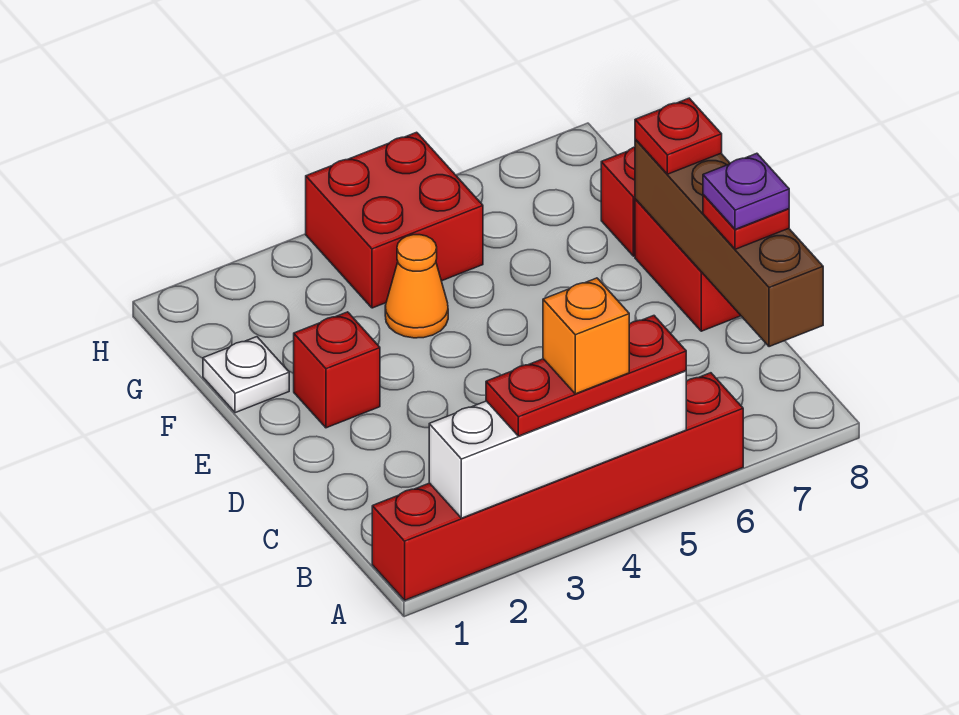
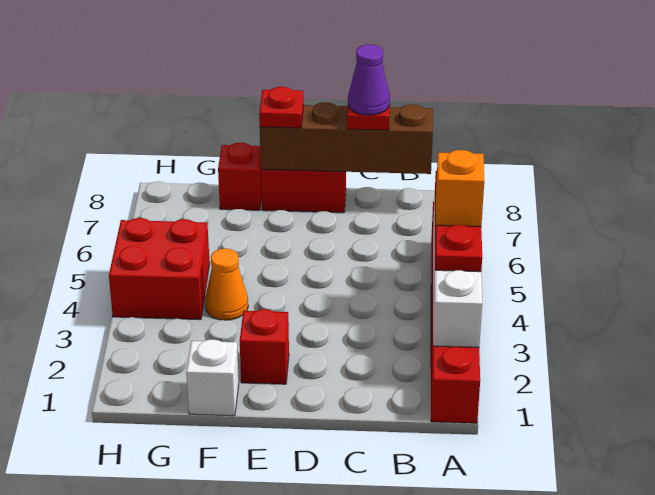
purple plate C8 level 4 -> purple cone C8 level 4
white plate F1 level 1 -> white brick F1 level 1

